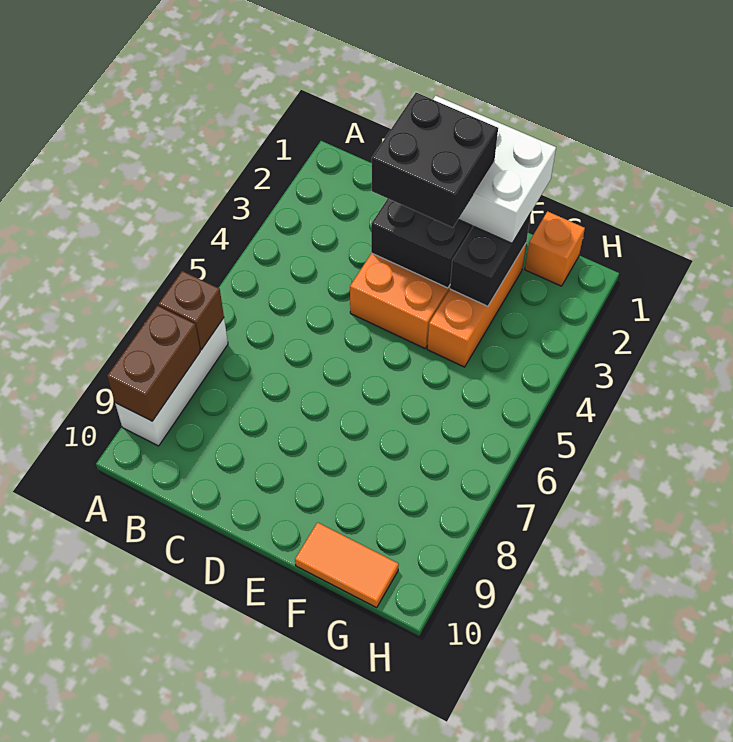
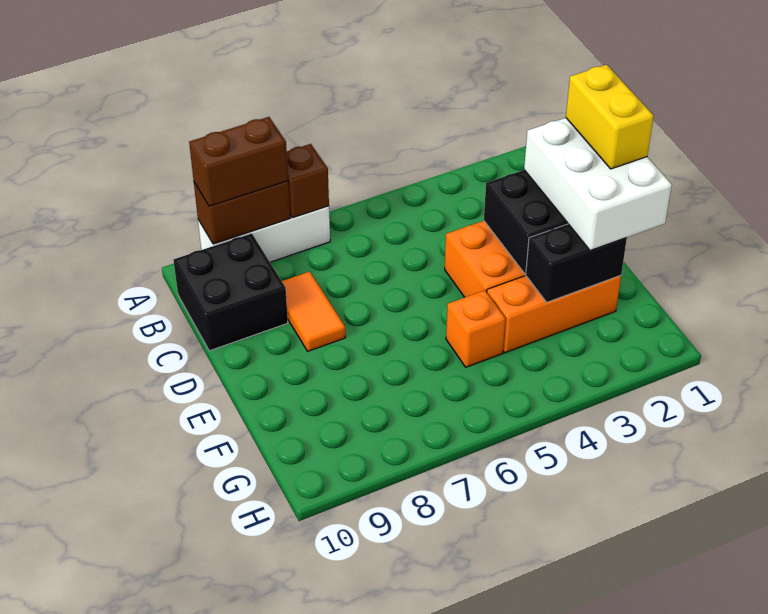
none -> brown brick A8:A9 level 3
none -> yellow brick D1:E1 level 4
black brick D2:E3 level 4 -> black brick B9:C10 level 1
orange tile F10:G10 level 1 -> orange tile C8:D8 level 1
orange brick G1 level 1 -> orange brick F5 level 1

